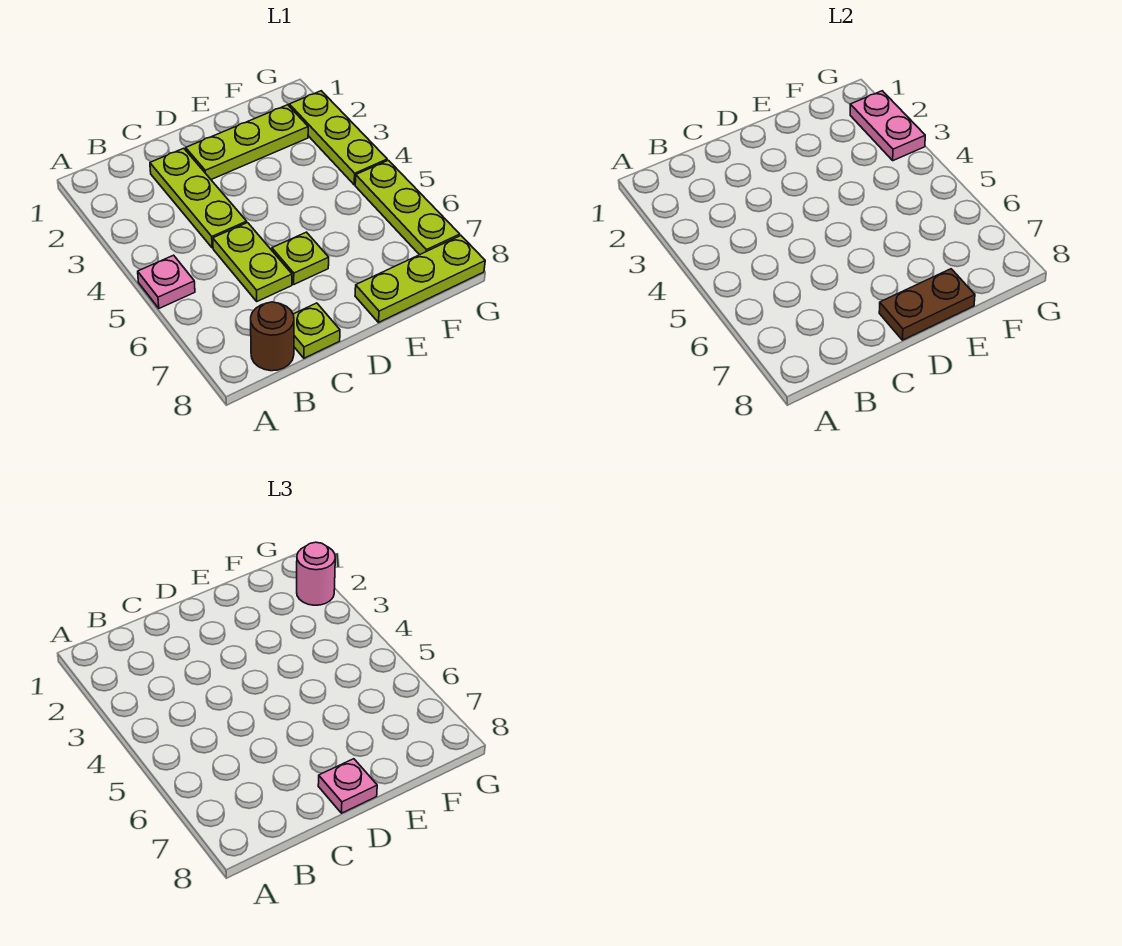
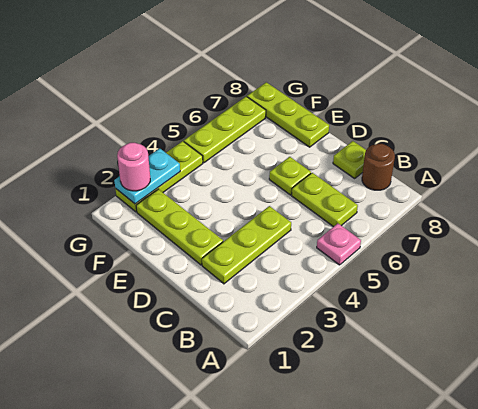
lime plate C5:C6 level 1 -> lime plate B6:C6 level 1
brown plate D8:E8 level 2 -> none
pink plate D8 level 3 -> none
pink plate G2:G3 level 2 -> cyan plate G2:G3 level 2

